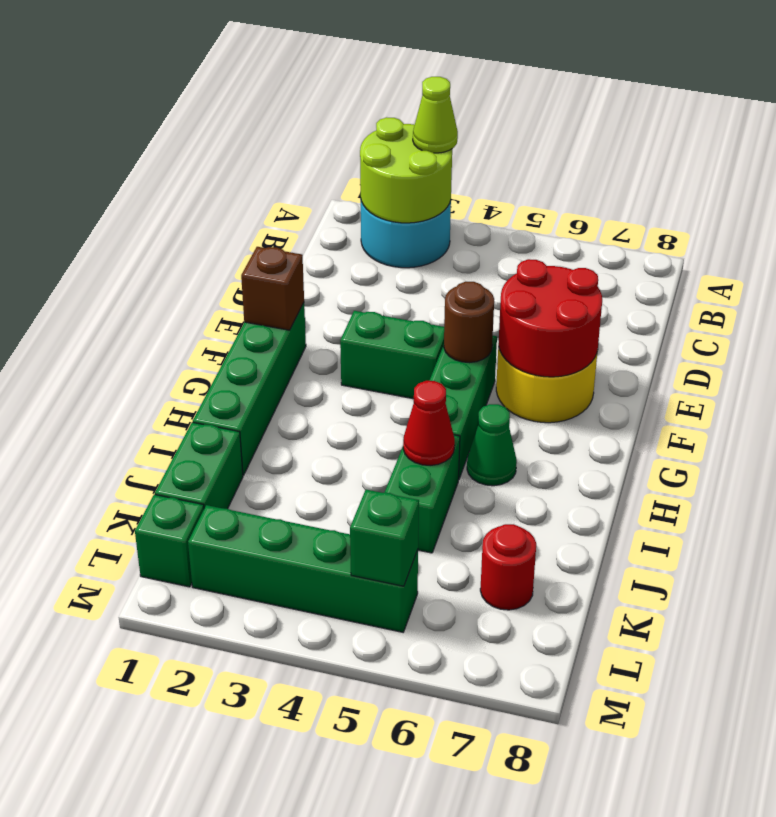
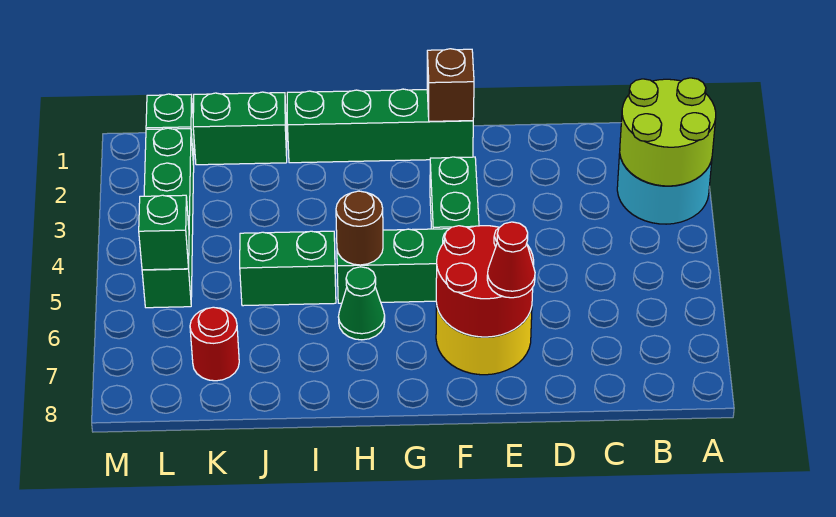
lime cone A3 level 3 -> none
brown round brick F5 level 2 -> brown round brick H5 level 2
red cone I5 level 2 -> red cone E7 level 3

